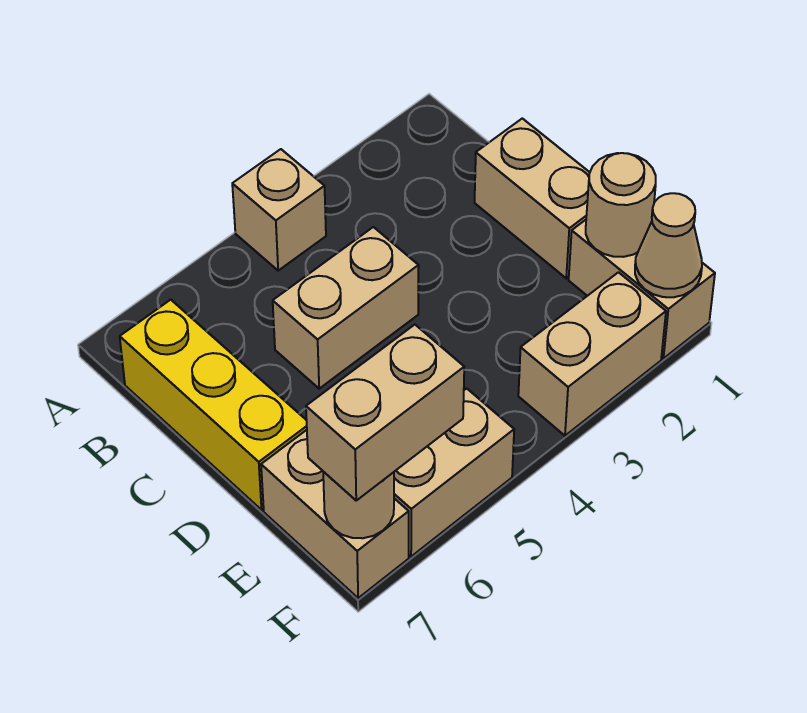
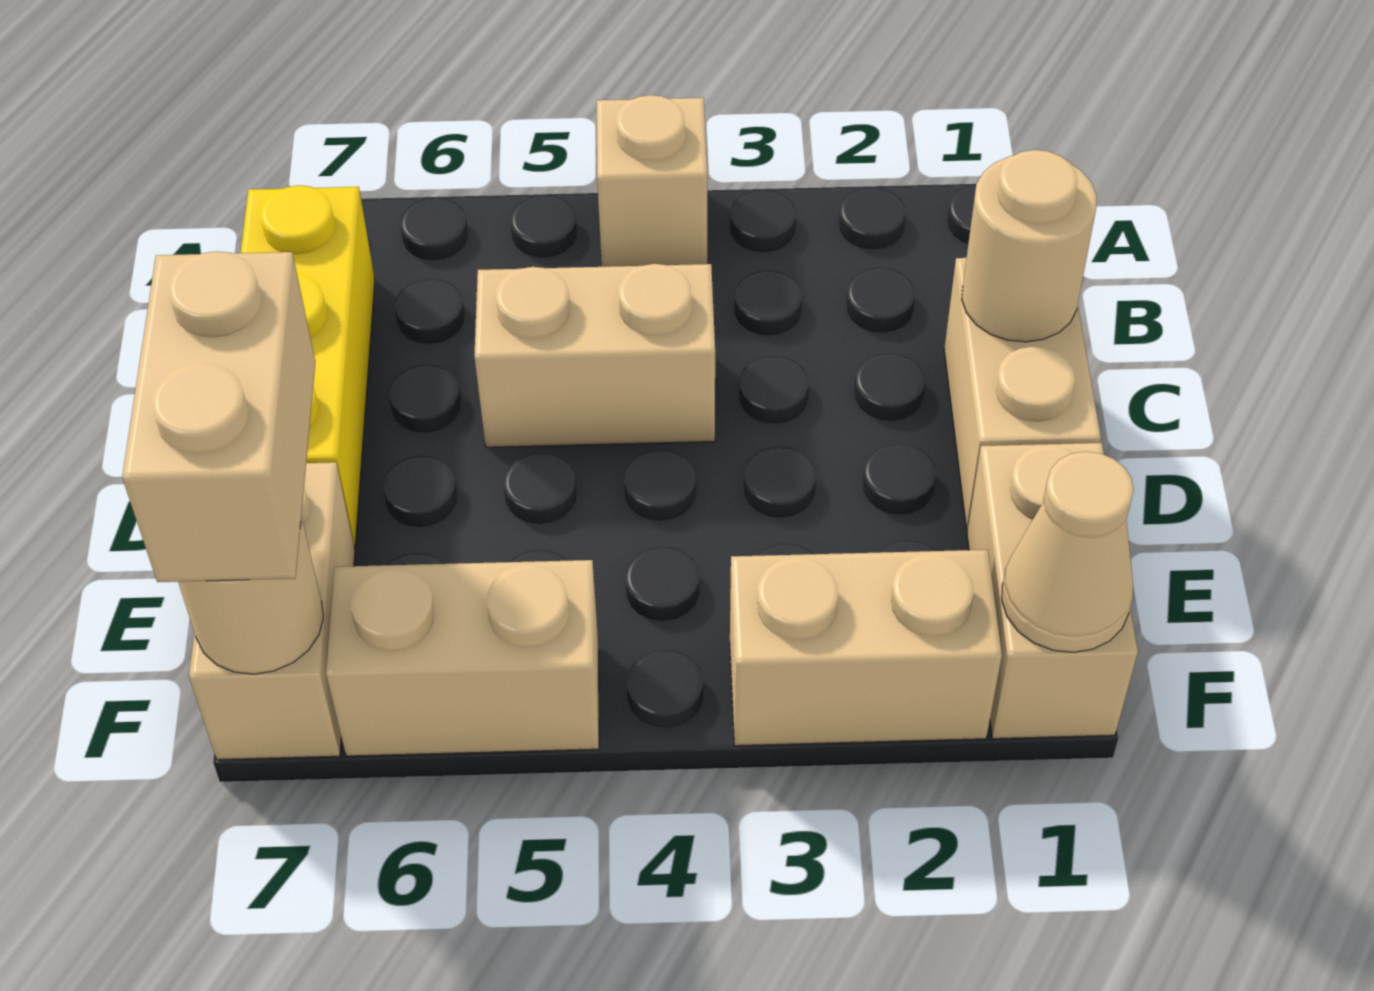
tan round brick E1 level 2 -> tan round brick C1 level 2
tan brick F6:F7 level 3 -> tan brick E7:F7 level 3

